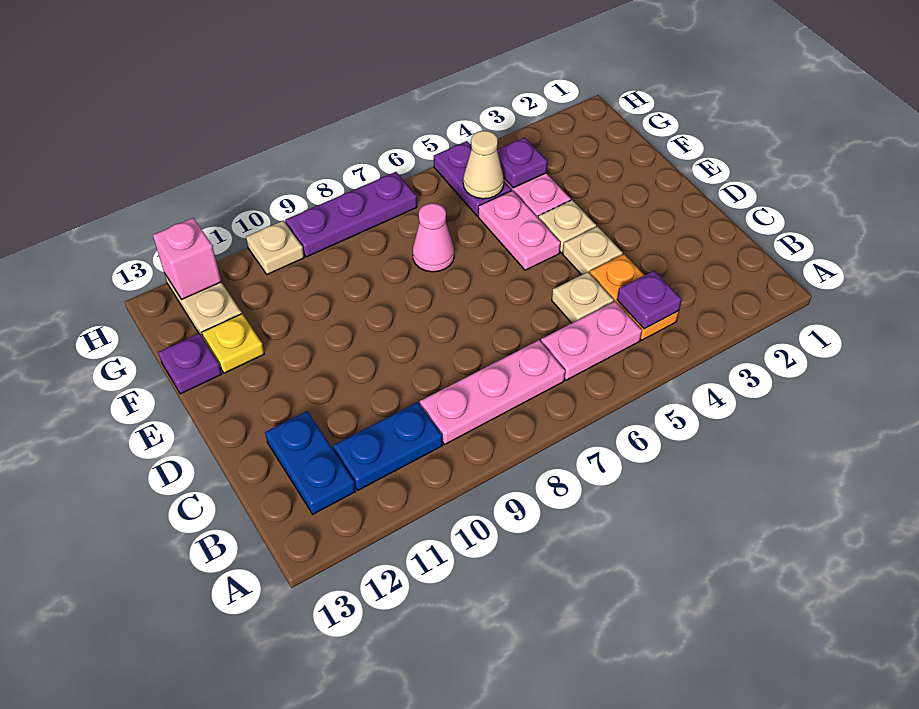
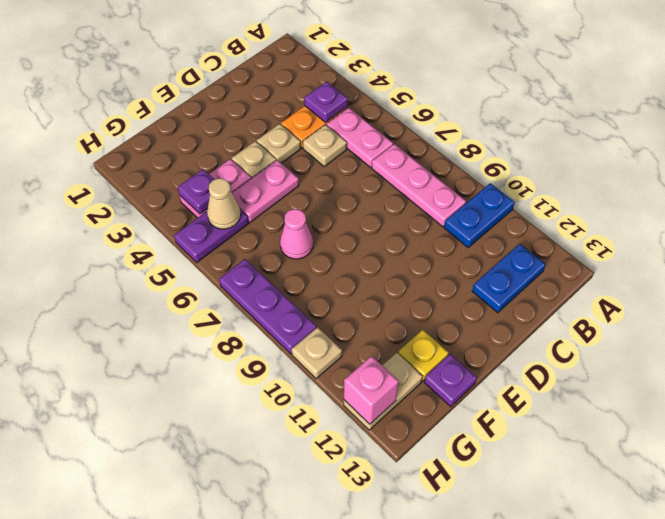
blue plate B10:B11 level 1 -> blue plate A10:B10 level 1

